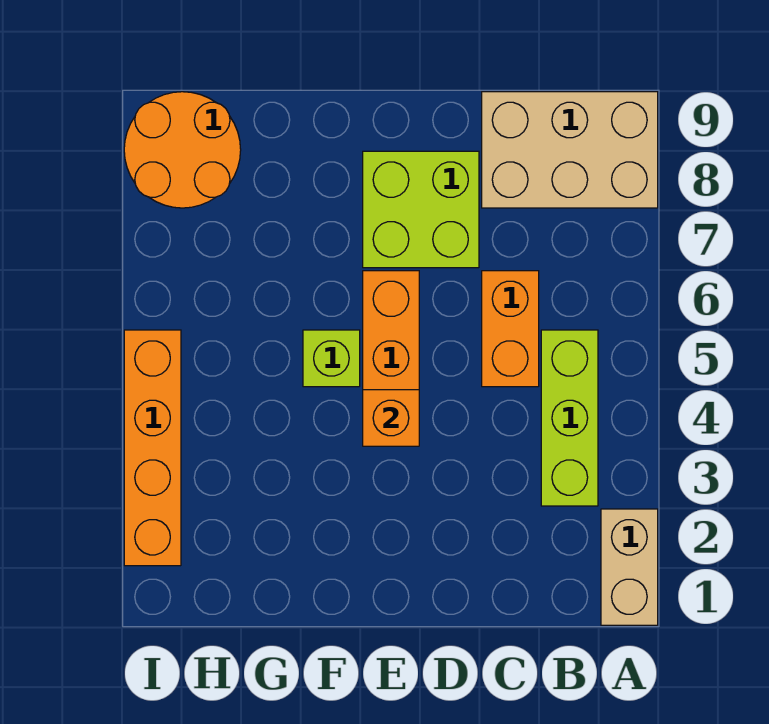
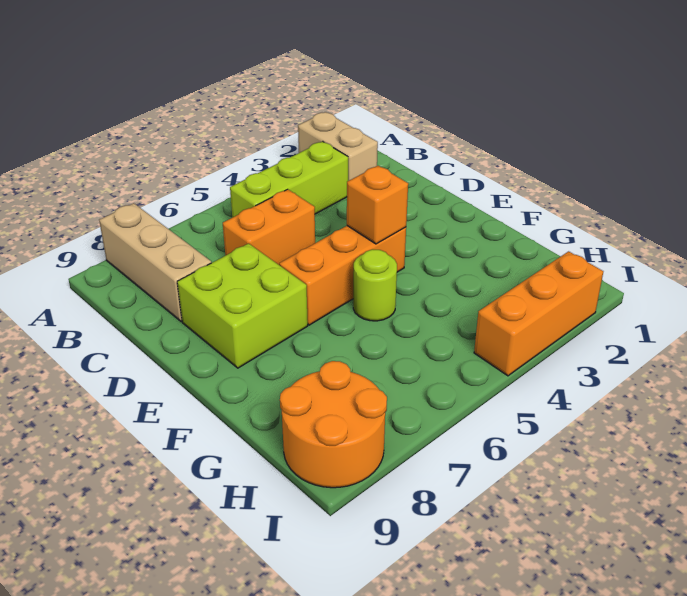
tan brick A1:A2 level 1 -> tan brick A2:B2 level 1
tan brick A8:C9 level 1 -> tan brick A8:C8 level 1
lime brick F5 level 1 -> lime round brick F5 level 1
orange brick I2:I5 level 1 -> orange brick I2:I4 level 1

